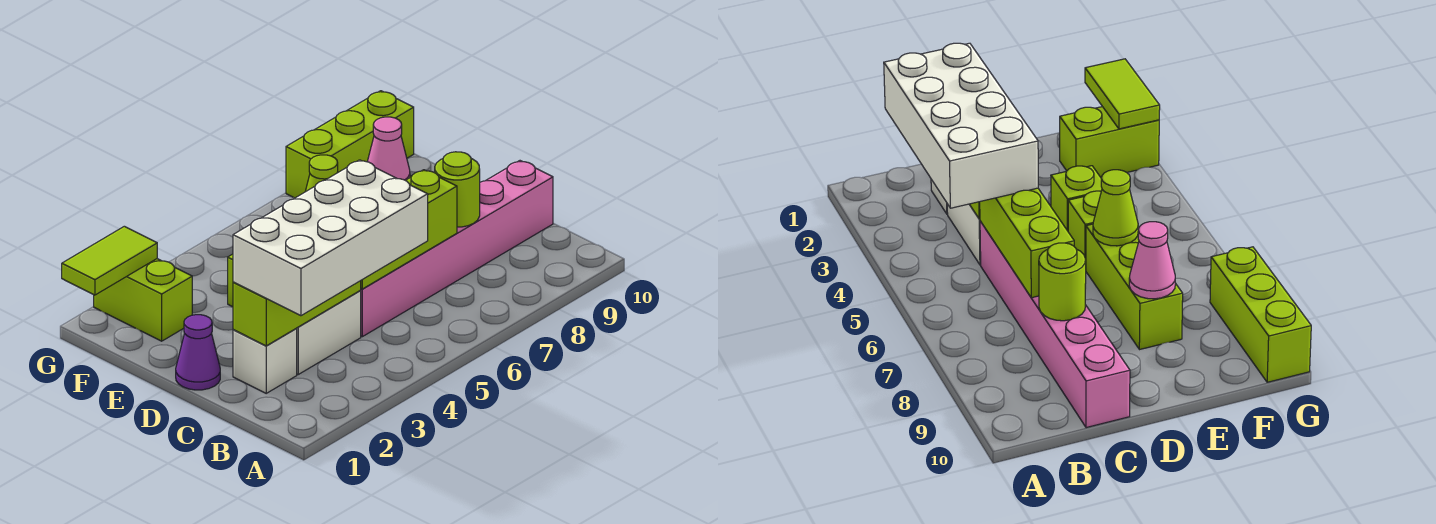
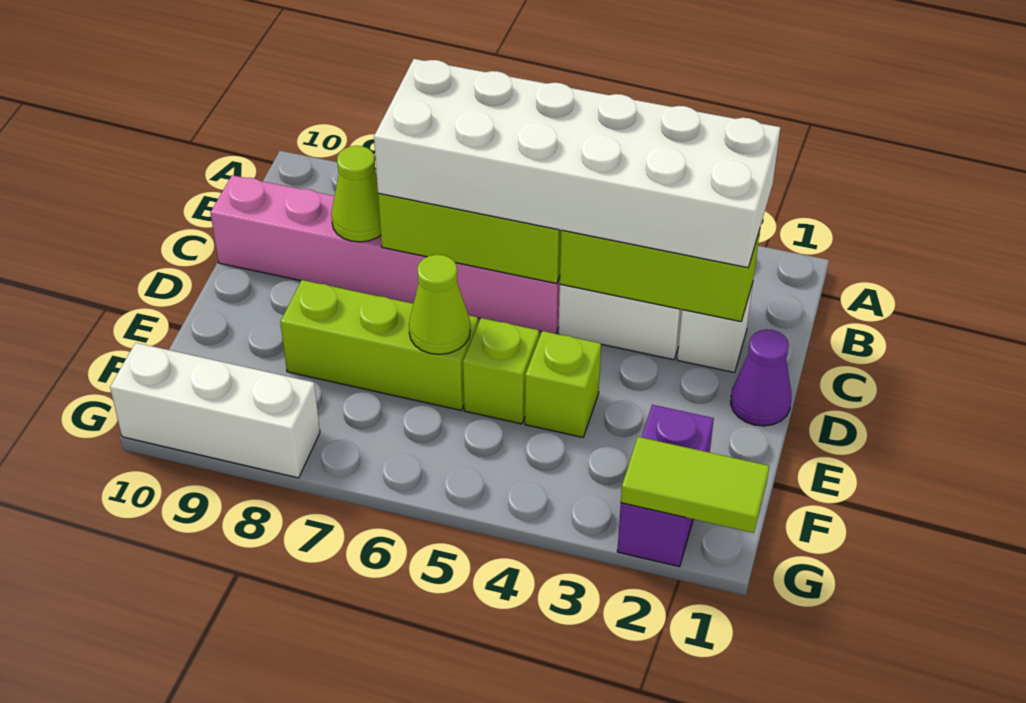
white brick B2:C5 level 3 -> white brick B2:C7 level 3
lime round brick C8 level 2 -> lime cone C8 level 2
pink cone E8 level 2 -> none
lime brick F2:G2 level 1 -> purple brick F2:G2 level 1
lime brick G8:G10 level 1 -> white brick G8:G10 level 1

